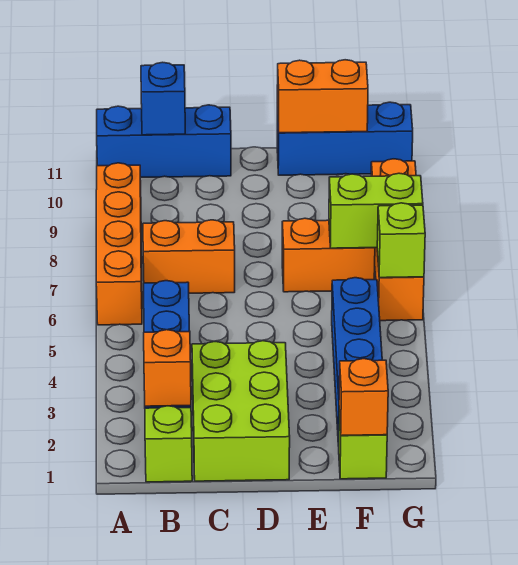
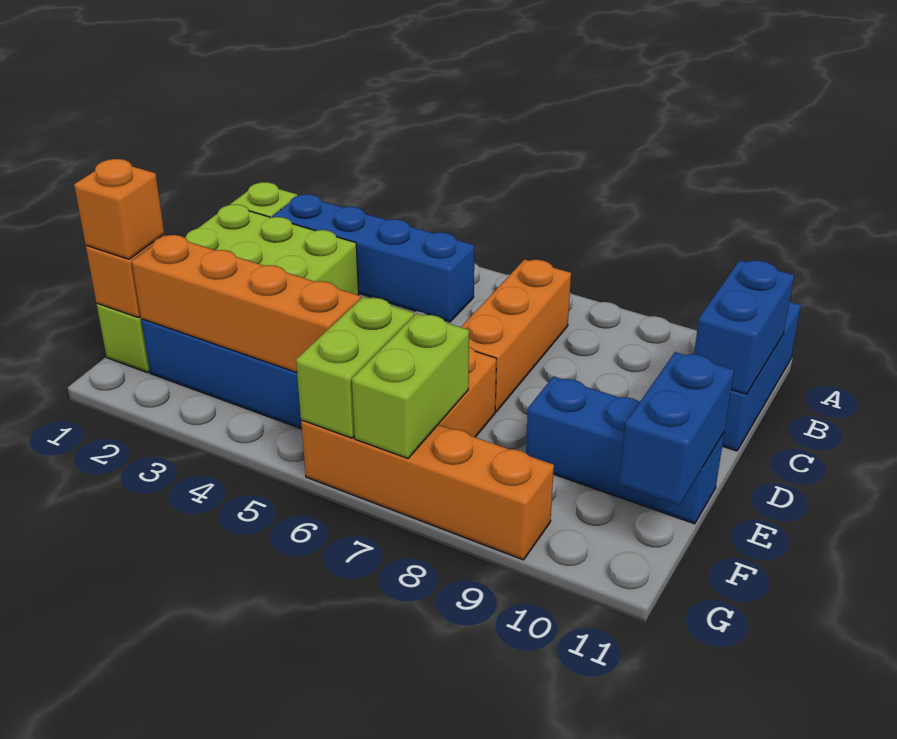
orange brick A6:A9 level 1 -> orange brick F2:F5 level 2
orange brick B2 level 2 -> orange brick F1 level 3
orange brick B7:C7 level 1 -> orange brick B7:D7 level 1
blue brick B11 level 2 -> blue brick B11:C11 level 2
blue brick E11:G11 level 1 -> blue brick E9:E11 level 1
orange brick E11:F11 level 2 -> blue brick E11:F11 level 2
lime brick G6 level 2 -> lime brick F6:G6 level 2

